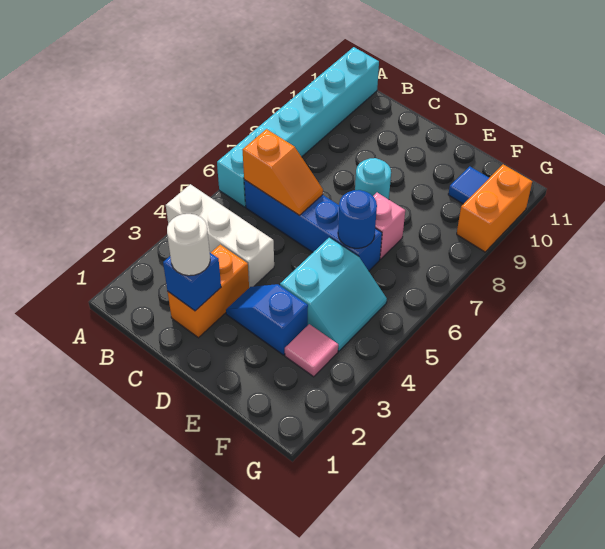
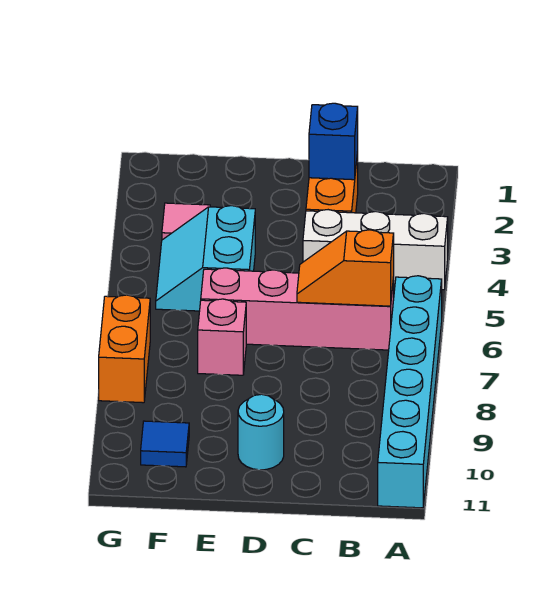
blue brick B6:E6 level 1 -> pink brick B6:E6 level 1
white round brick C2 level 3 -> none
blue slope D3:E3 level 1 top E -> none
cyan round brick D8 level 1 -> cyan round brick D10 level 1
blue round brick E6 level 2 -> none
orange brick G9:G10 level 1 -> orange brick G7:G8 level 1

